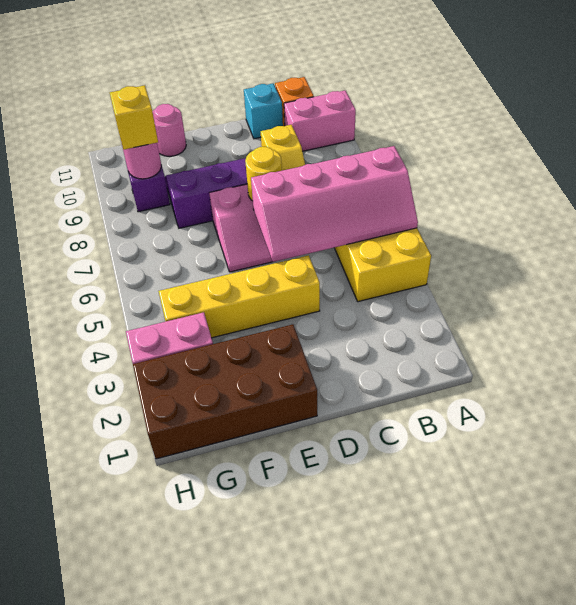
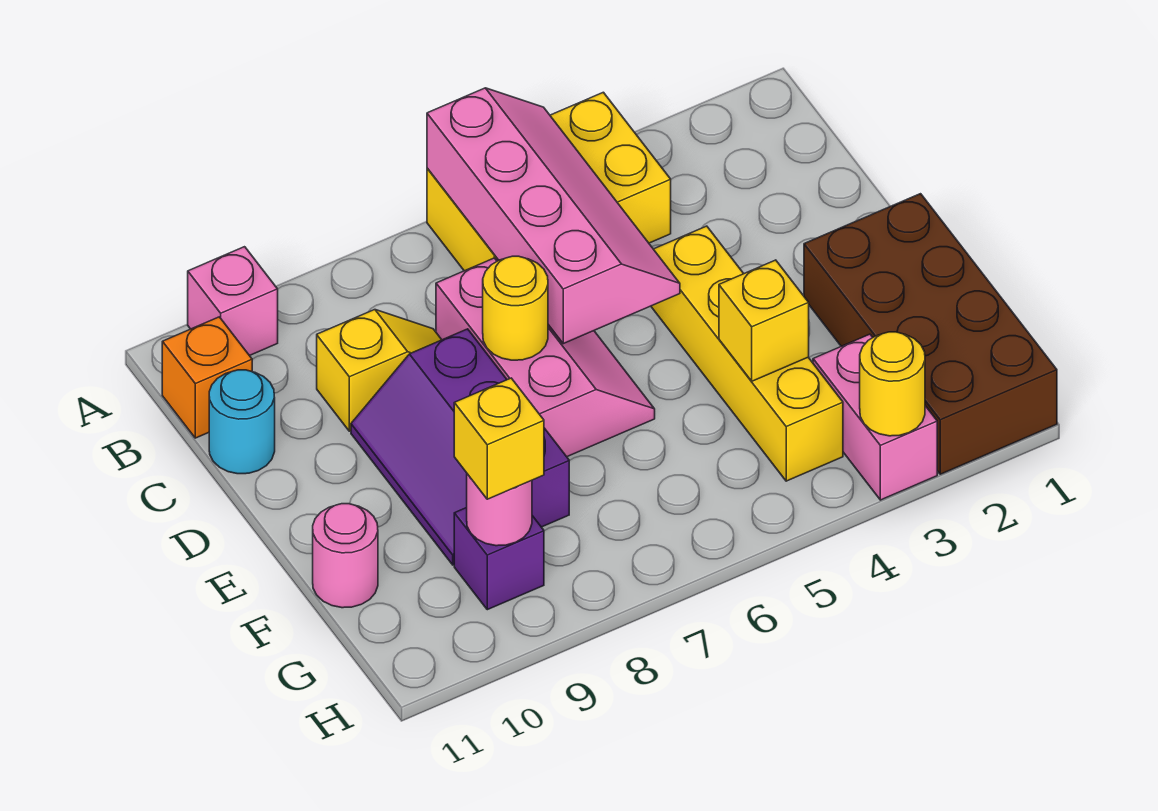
pink brick A10:B10 level 1 -> pink brick A10 level 1
cyan brick C11 level 1 -> cyan round brick C11 level 1
none -> yellow brick F4 level 2
none -> yellow round brick H3 level 2

